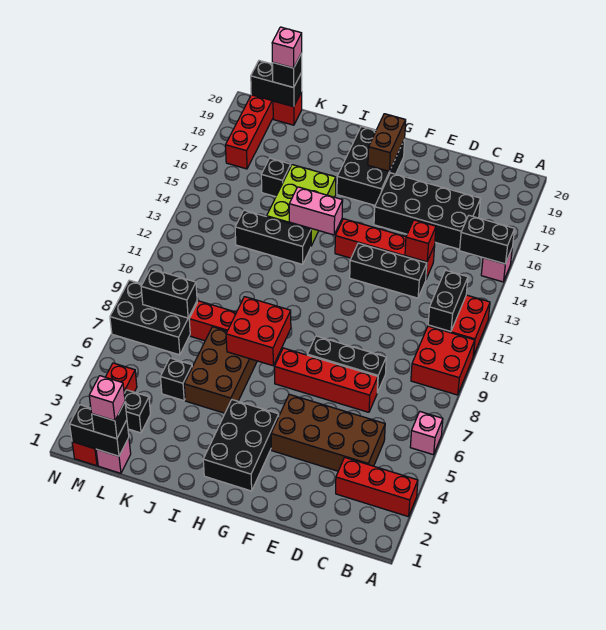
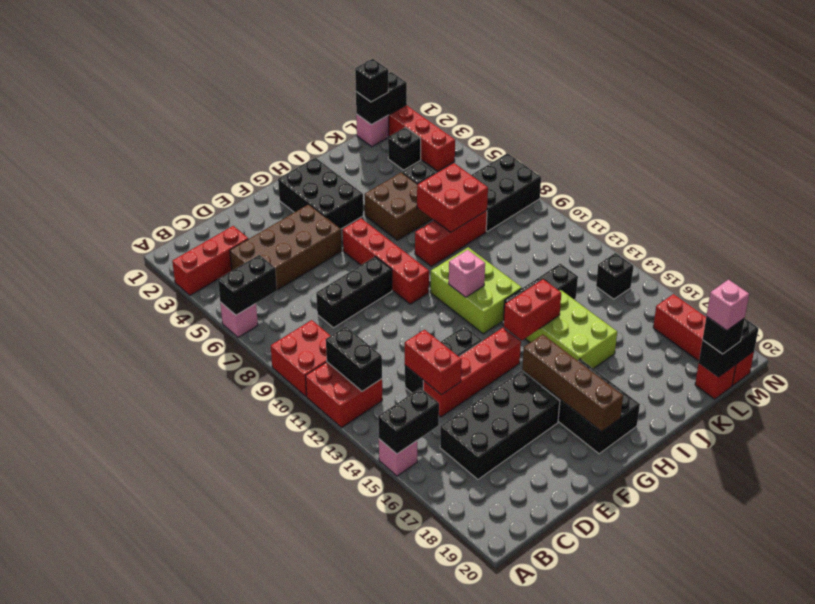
red brick D7:G7 level 1 -> red brick G6:G9 level 1
red brick D14 level 2 -> red brick D13:D14 level 2
brown brick G18:G19 level 2 -> brown brick G16:G19 level 2
red brick H7:I8 level 2 -> red brick J7:K8 level 2
none -> lime brick H10:I12 level 1
pink brick H14:I14 level 2 -> red brick H14:I14 level 2
brown brick I5:J7 level 1 -> brown brick I5:J6 level 1
black brick K16 level 1 -> black brick M14 level 1
pink brick L1 level 4 -> pink brick H11 level 2
black brick L8:M8 level 2 -> black brick A6:B6 level 2

